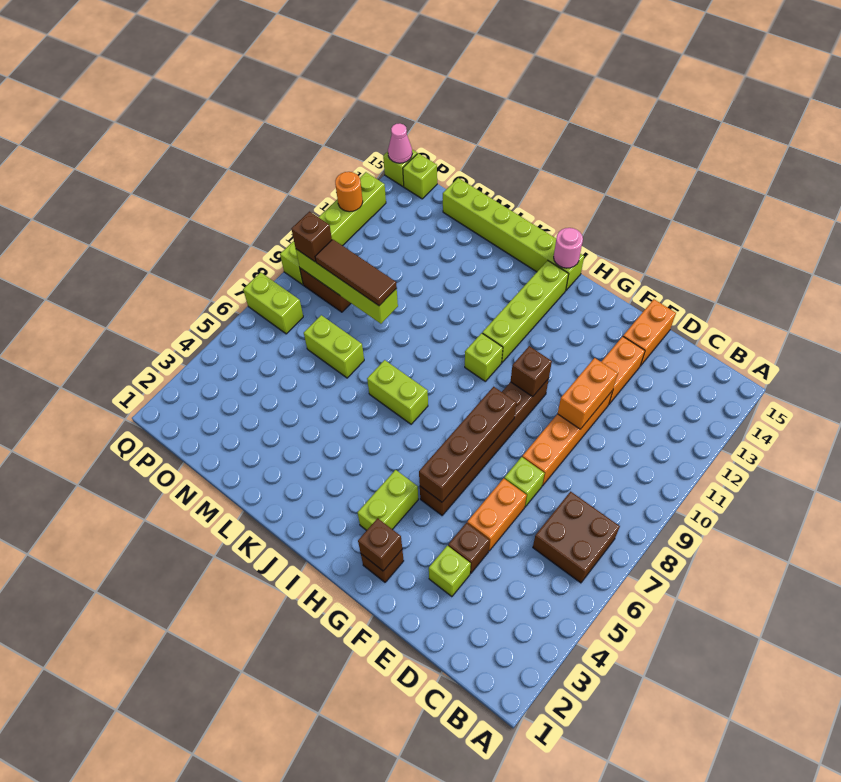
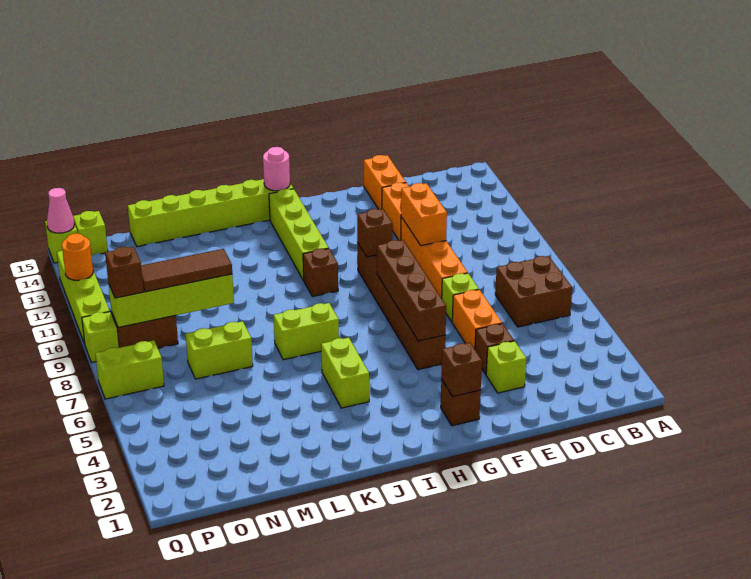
lime brick H3:H4 level 1 -> lime brick J4:J5 level 1
lime brick I10 level 1 -> brown brick I10 level 1

